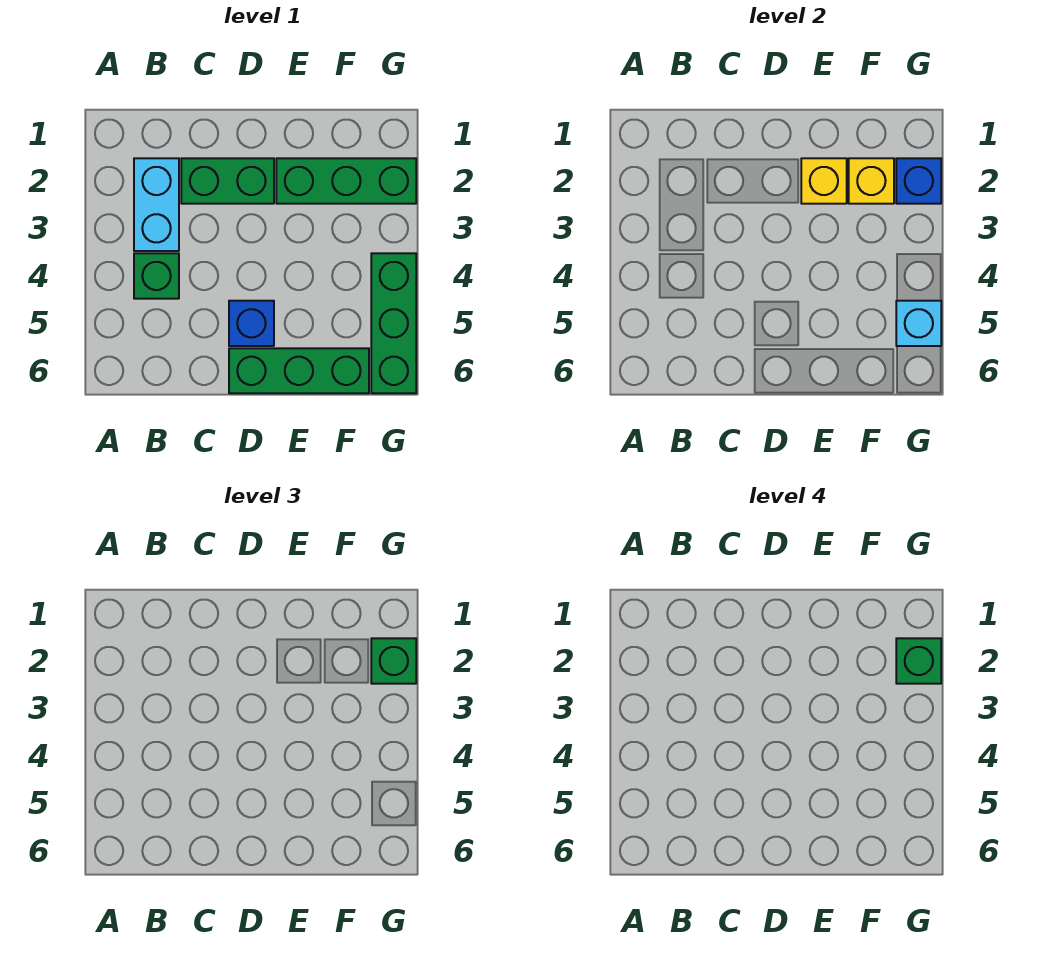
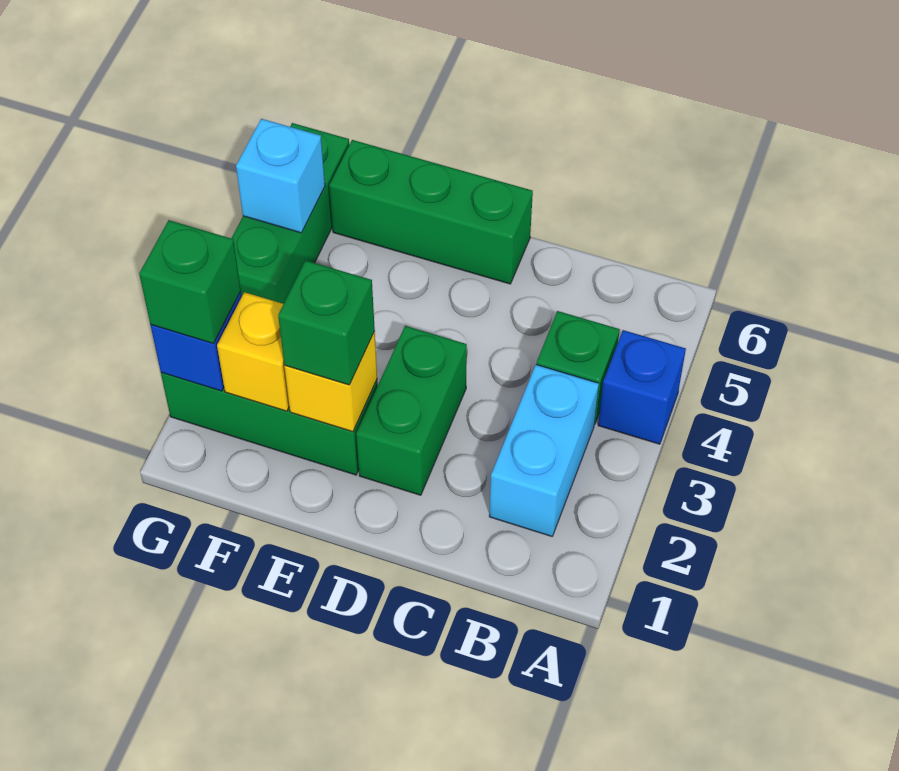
green brick C2:D2 level 1 -> green brick D2:D3 level 1
blue brick D5 level 1 -> blue brick A4 level 1
green brick G2 level 4 -> green brick E2 level 3

